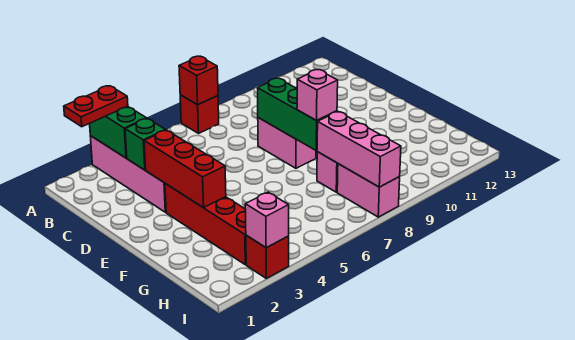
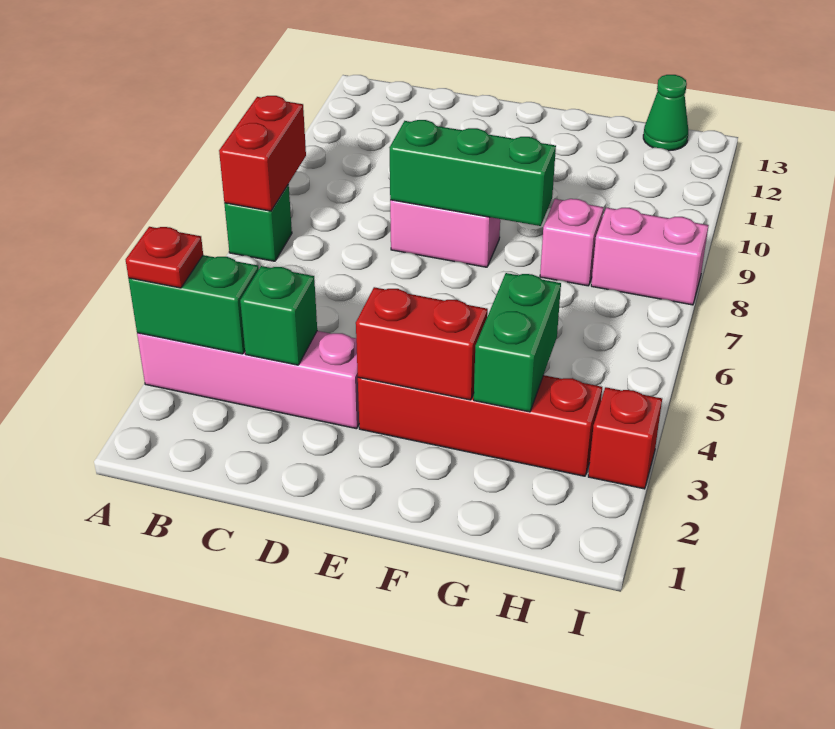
red plate A2:A3 level 3 -> red plate A3 level 3
red brick A7 level 1 -> green brick A7 level 1
red brick A7 level 2 -> red brick A7:A8 level 2
red brick D3:F3 level 2 -> red brick E3:F3 level 2
pink brick F8 level 3 -> none
none -> green brick G3:G4 level 2
pink brick G8:I8 level 2 -> none
none -> green cone H13 level 1
pink brick I3 level 2 -> none

